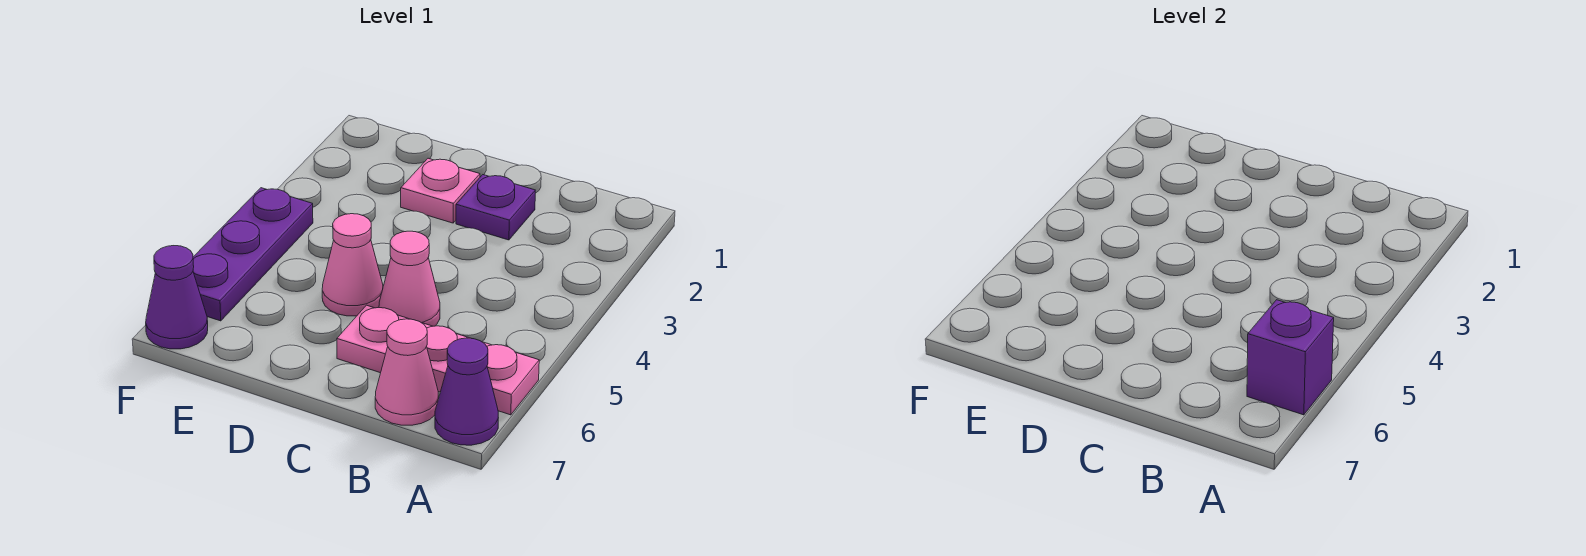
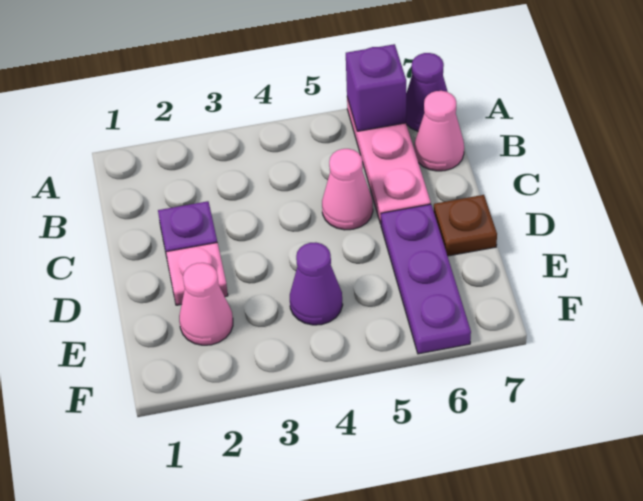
pink cone D5 level 1 -> pink cone E2 level 1
none -> brown plate D7 level 1
purple plate F4:F6 level 1 -> purple plate D6:F6 level 1
purple cone F7 level 1 -> purple cone E4 level 1

